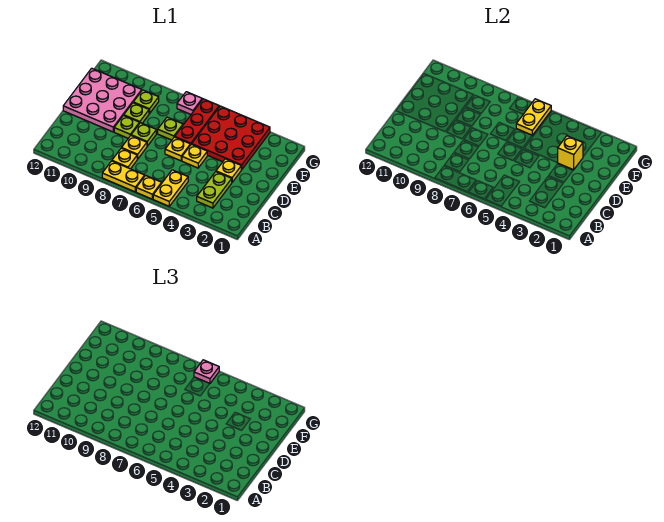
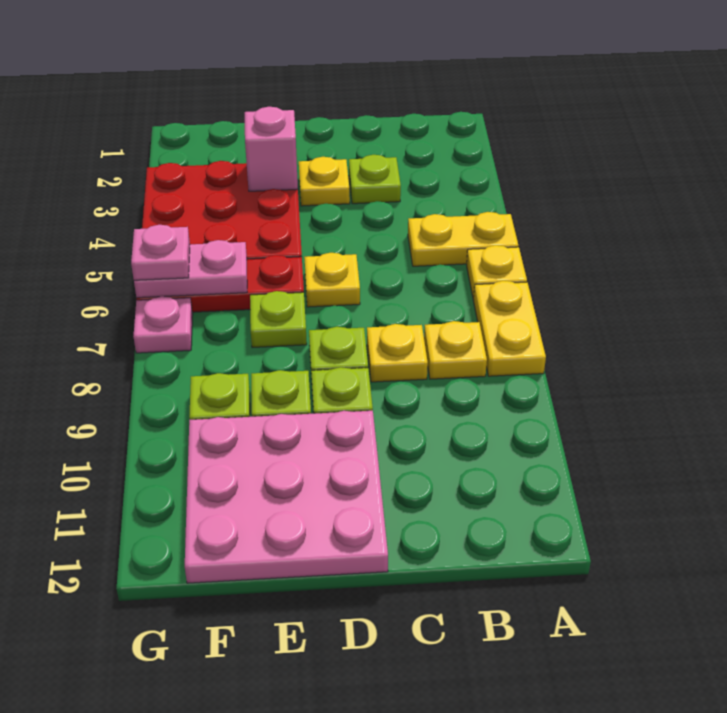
lime plate B3:C3 level 1 -> lime plate C3 level 1
yellow plate D5 level 1 -> none
yellow brick E3 level 2 -> pink brick E3 level 2
yellow plate F6:G6 level 2 -> pink plate F6:G6 level 2

